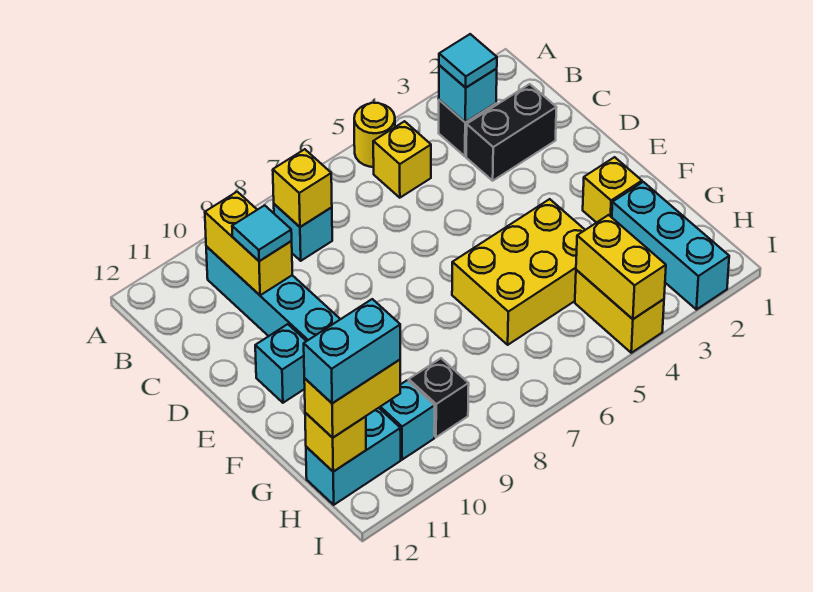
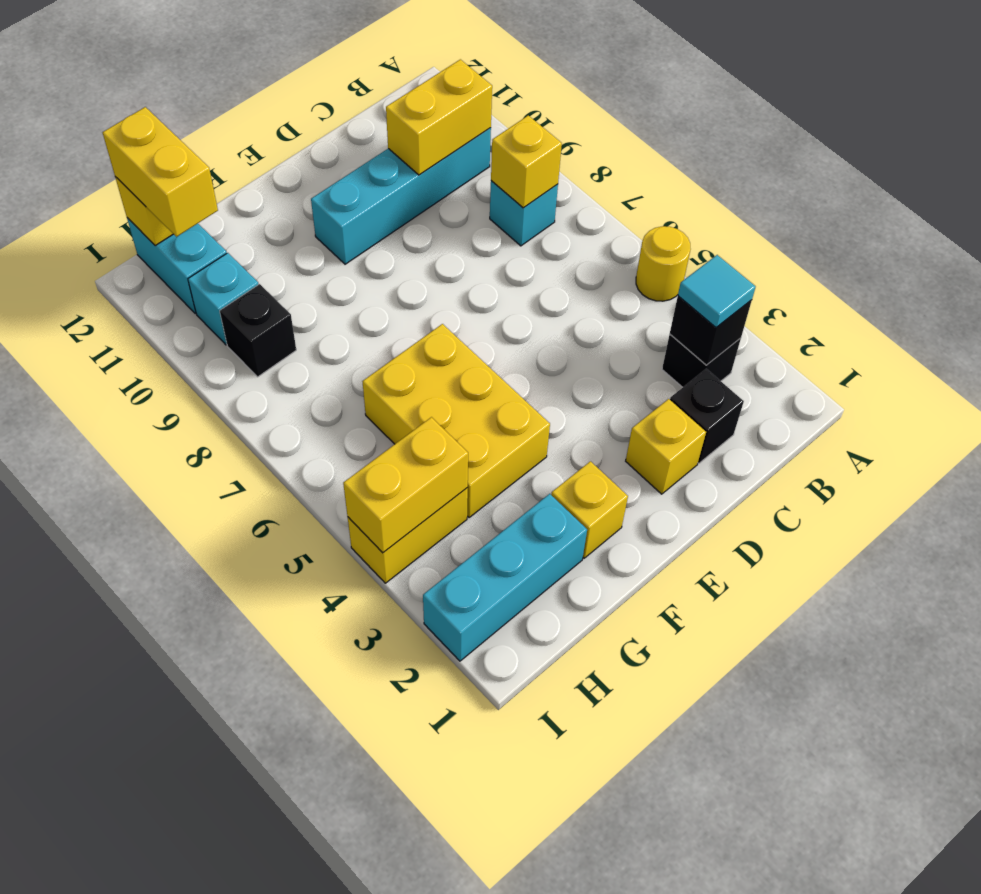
cyan brick B3 level 2 -> black brick B3 level 2
yellow brick B5 level 1 -> yellow brick D2 level 1
black brick C2:C3 level 1 -> black brick C2 level 1
cyan tile C10 level 3 -> none
cyan brick E11 level 1 -> none
cyan brick H11:H12 level 4 -> none

